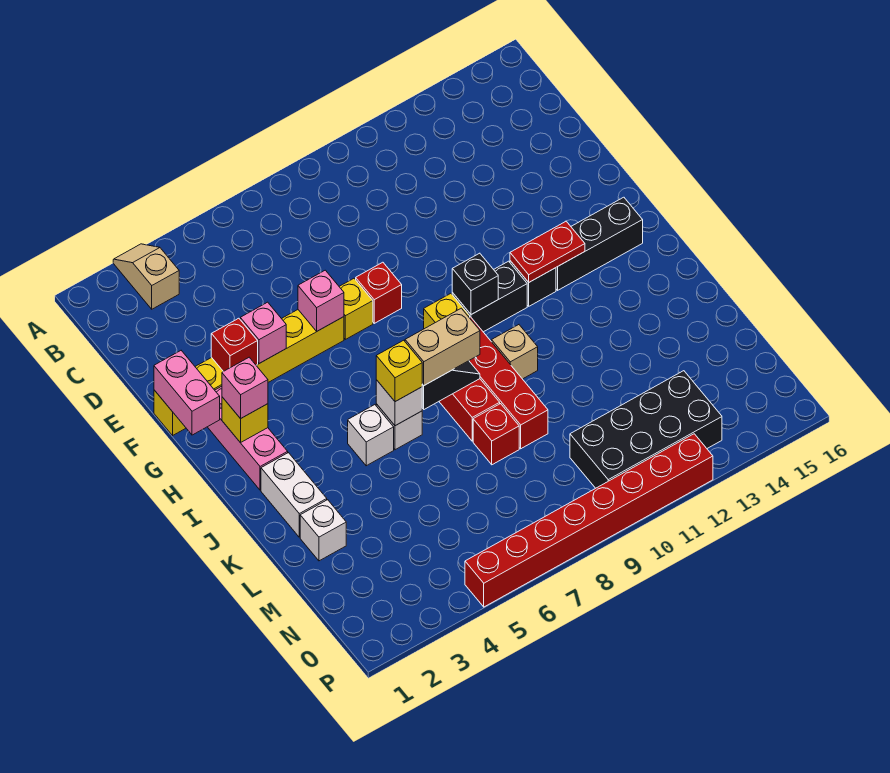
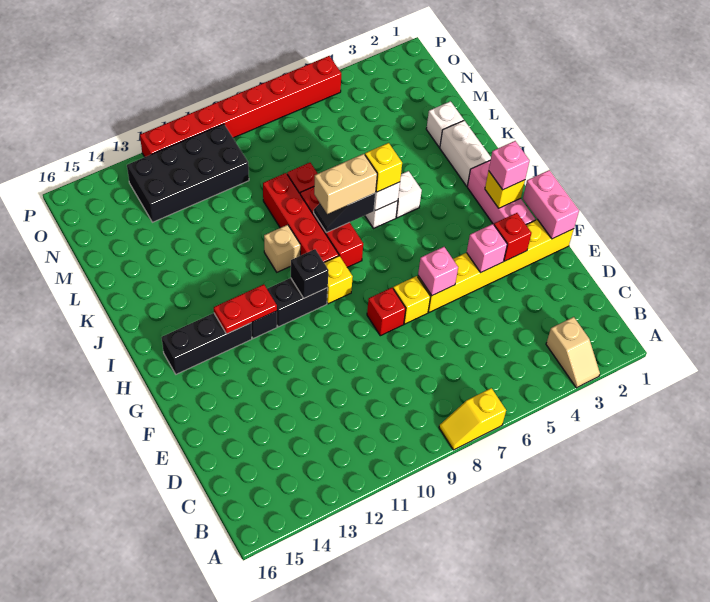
none -> yellow slope A7:A8 level 1 top 7

